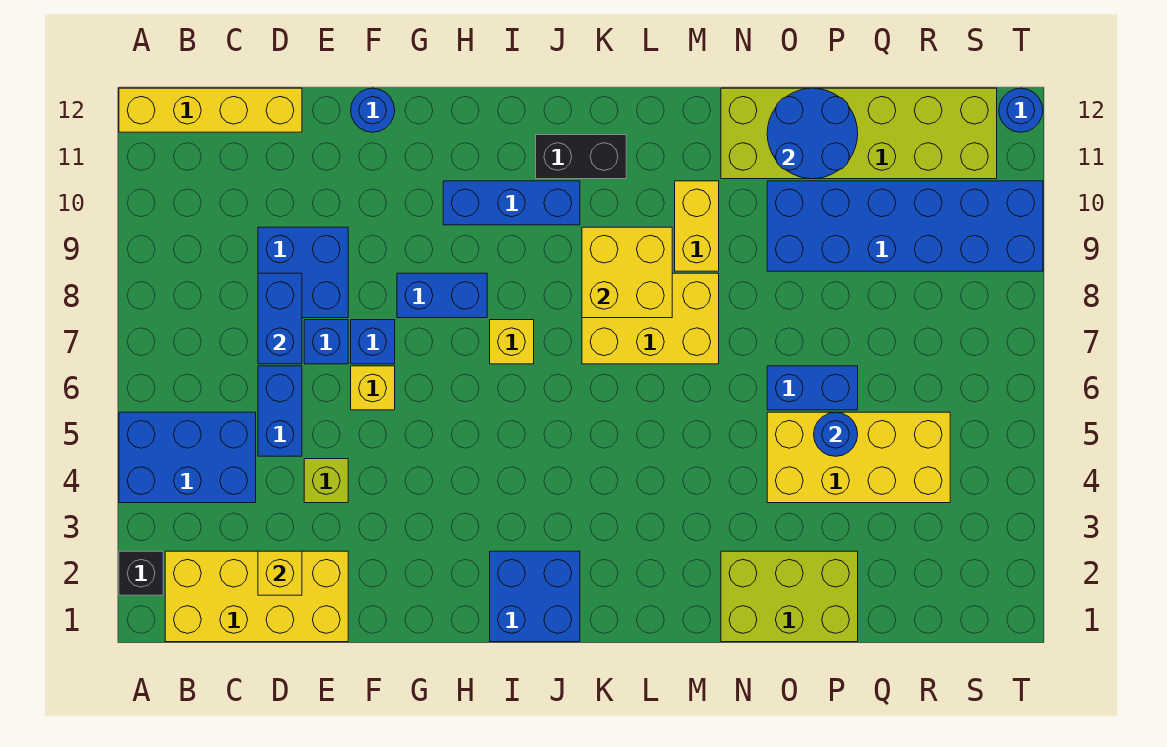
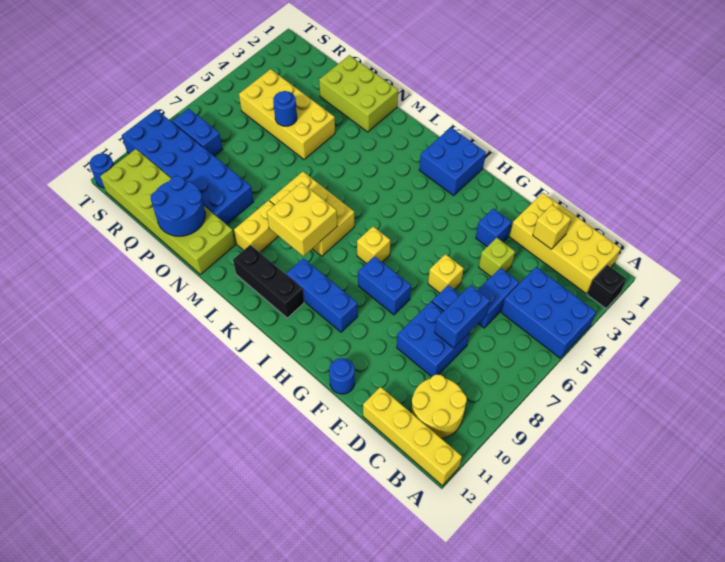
none -> yellow round brick B10:C11 level 1
blue brick F7 level 1 -> blue brick F3 level 1
black brick J11:K11 level 1 -> black brick J11:L11 level 1
blue brick O6:P6 level 1 -> blue brick R8:S8 level 1

